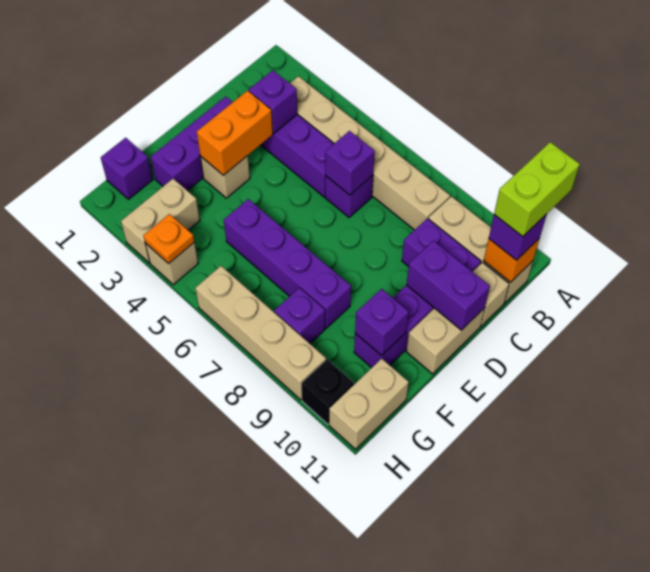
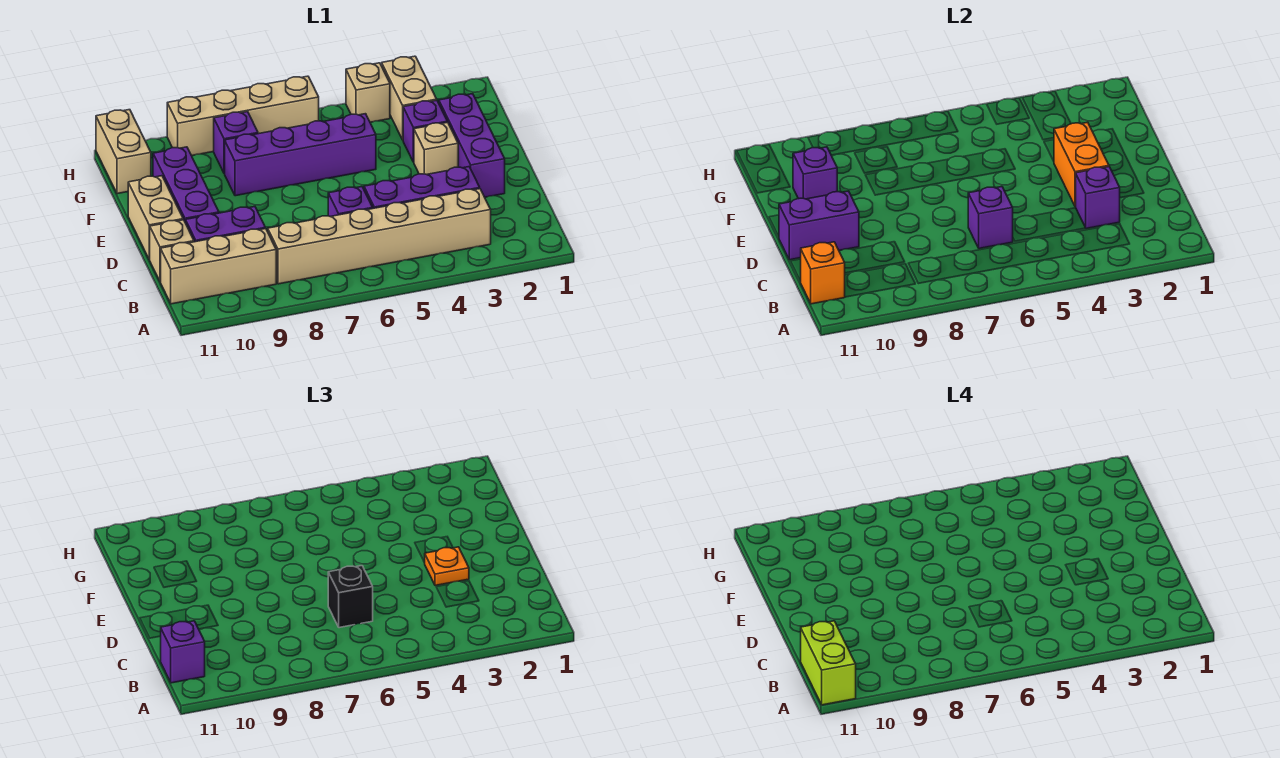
purple brick G1 level 1 -> purple brick F3 level 1
orange plate H4 level 2 -> orange plate D3 level 3
black brick H10 level 1 -> black brick C6 level 3

